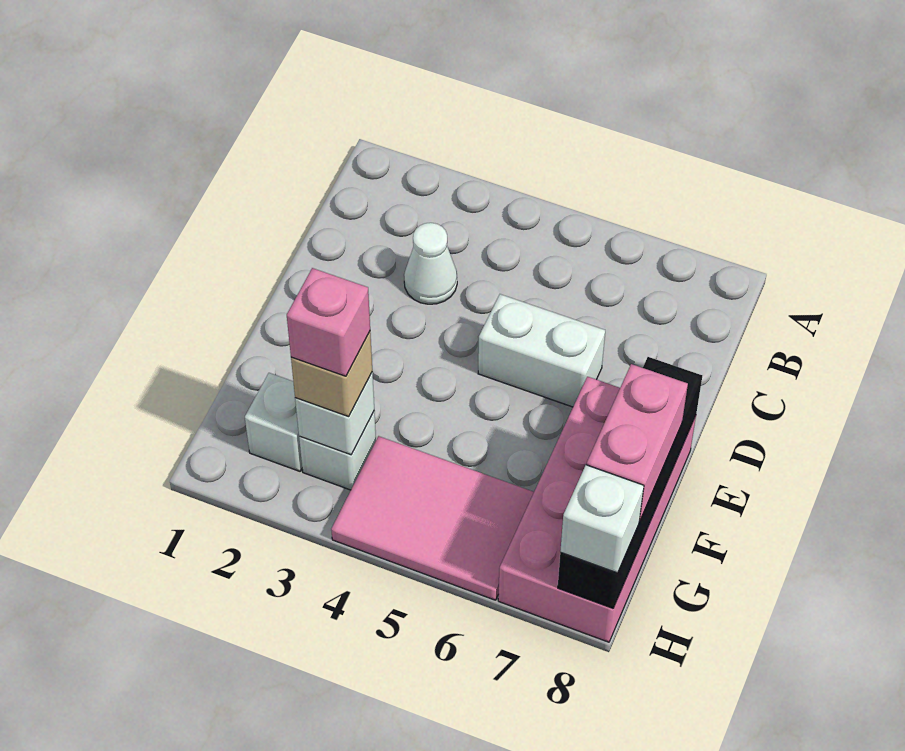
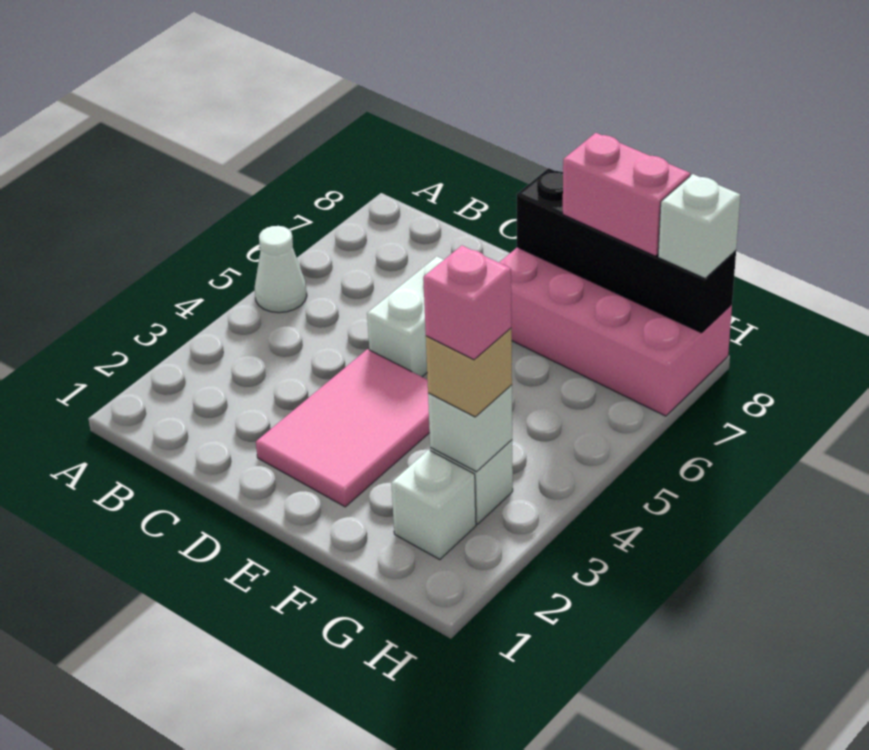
white cone C3 level 1 -> white cone A5 level 1
pink tile G4:H6 level 1 -> pink tile D2:E4 level 1

